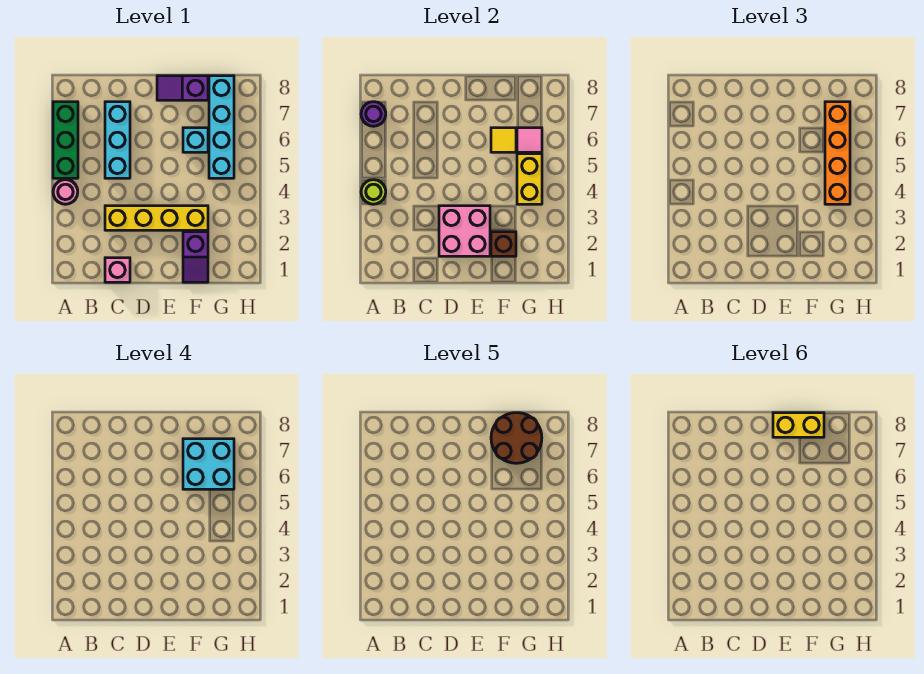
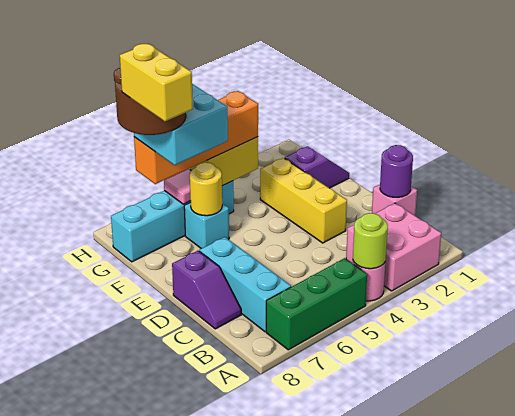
purple round brick A7 level 2 -> purple round brick C1 level 2
yellow brick C3:F3 level 1 -> yellow brick D3:F3 level 1
cyan brick C5:C7 level 1 -> cyan brick B7:D7 level 1
pink brick D2:E3 level 2 -> pink brick A2:B3 level 1
purple slope E8:F8 level 1 top F -> purple slope C8:D8 level 1 top D
brown brick F2 level 2 -> none
yellow tile F6 level 2 -> yellow round brick F6 level 2

